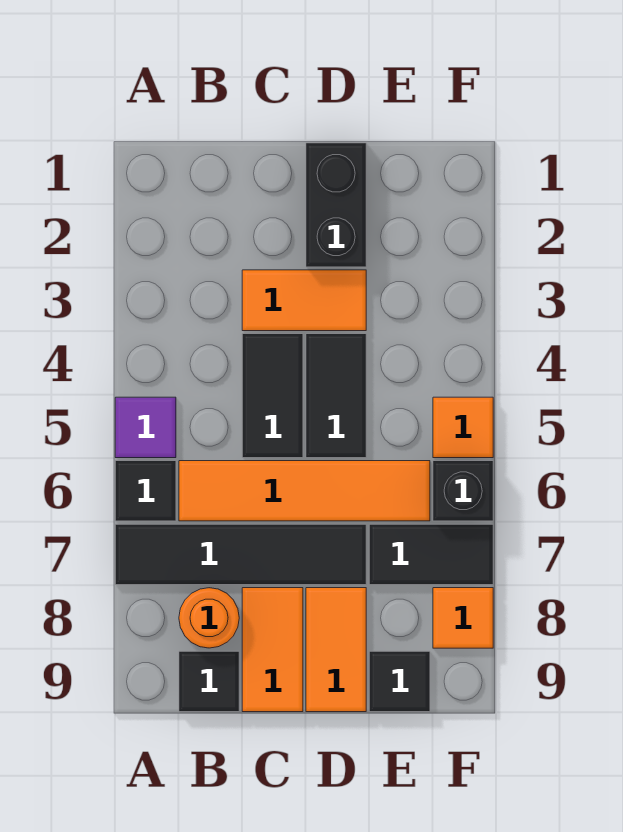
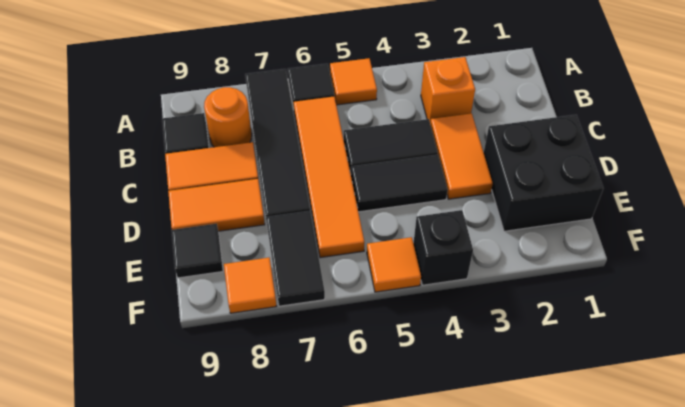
purple tile A5 level 1 -> orange tile A5 level 1
none -> orange brick B3 level 1
black brick D1:D2 level 1 -> black brick D1:E2 level 1
black brick F6 level 1 -> black brick F4 level 1

